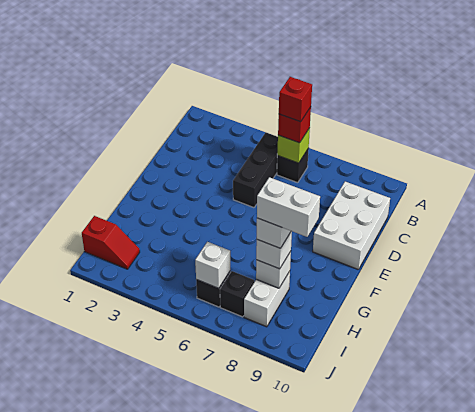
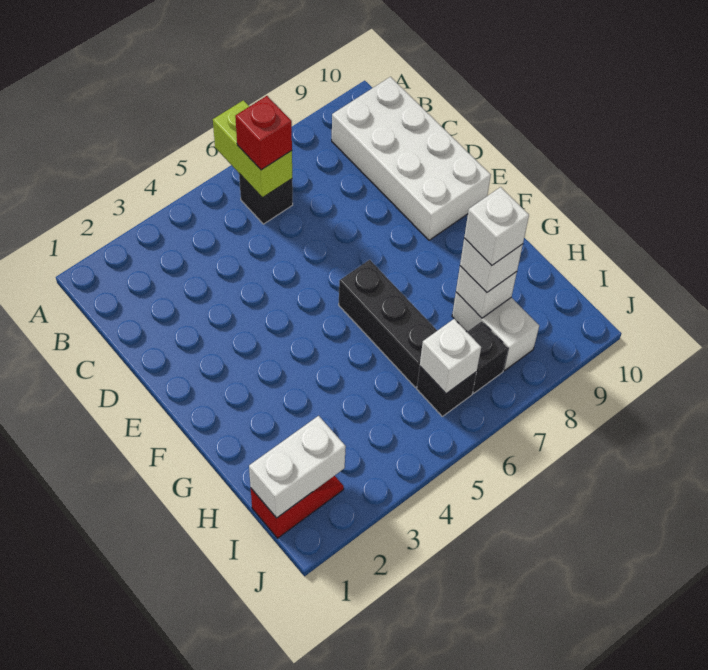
black brick B5:D5 level 1 -> black brick F6:H6 level 1
lime brick B6 level 2 -> lime brick A6:B6 level 2
red brick B6 level 4 -> none
white brick C9:E10 level 1 -> white brick B9:E10 level 1
white brick H8:H9 level 5 -> white brick I1:I2 level 2

